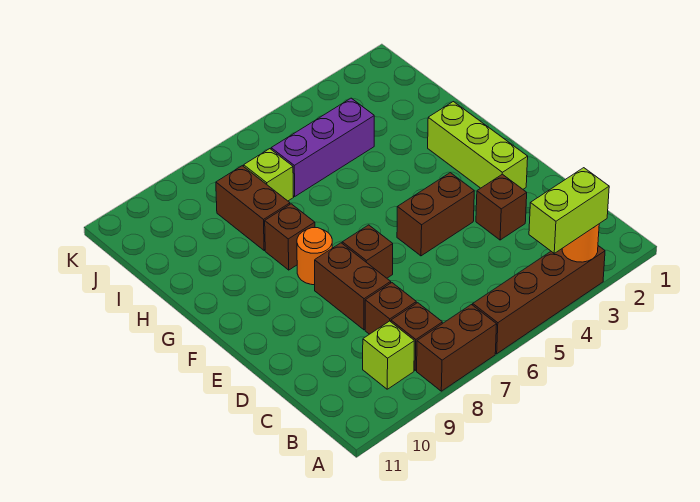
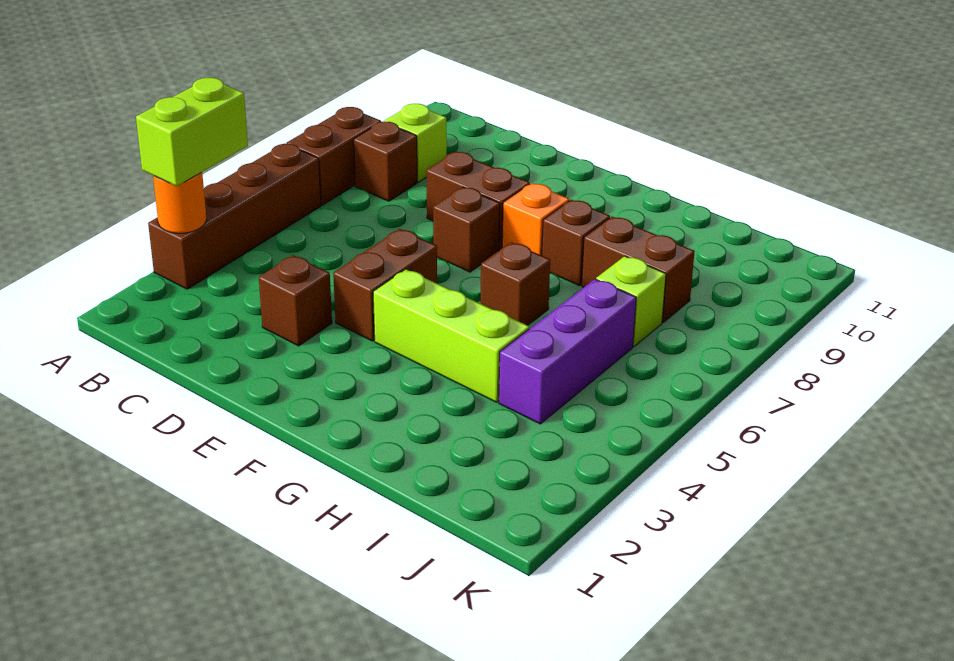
brown brick C8 level 1 -> brown brick G6 level 1
lime brick E2:G2 level 1 -> lime brick F4:H4 level 1
orange round brick F8 level 1 -> orange brick F8 level 1

